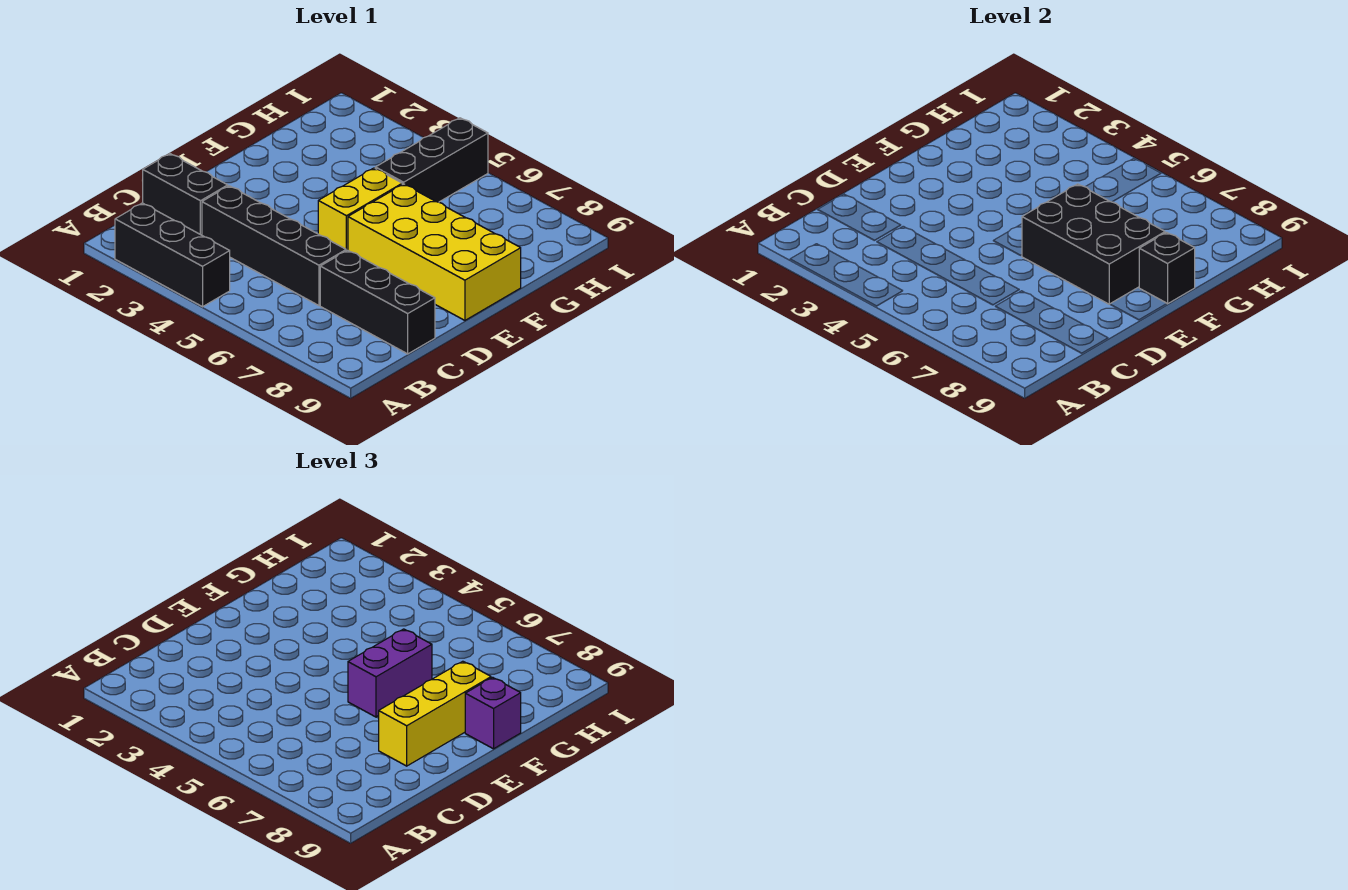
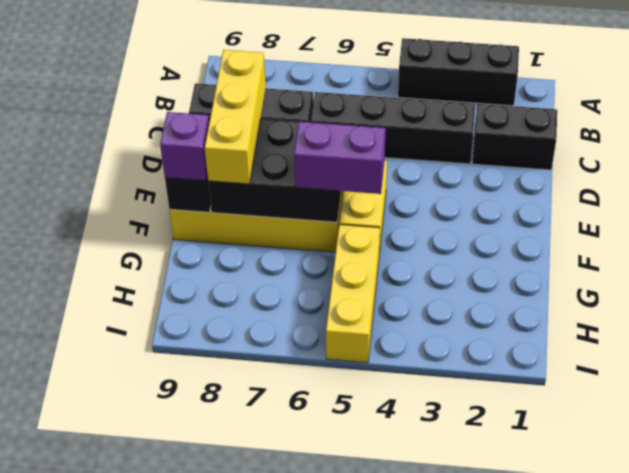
purple brick E6:F6 level 3 -> purple brick F5:F6 level 3
black brick G5:I5 level 1 -> yellow brick G5:I5 level 1

